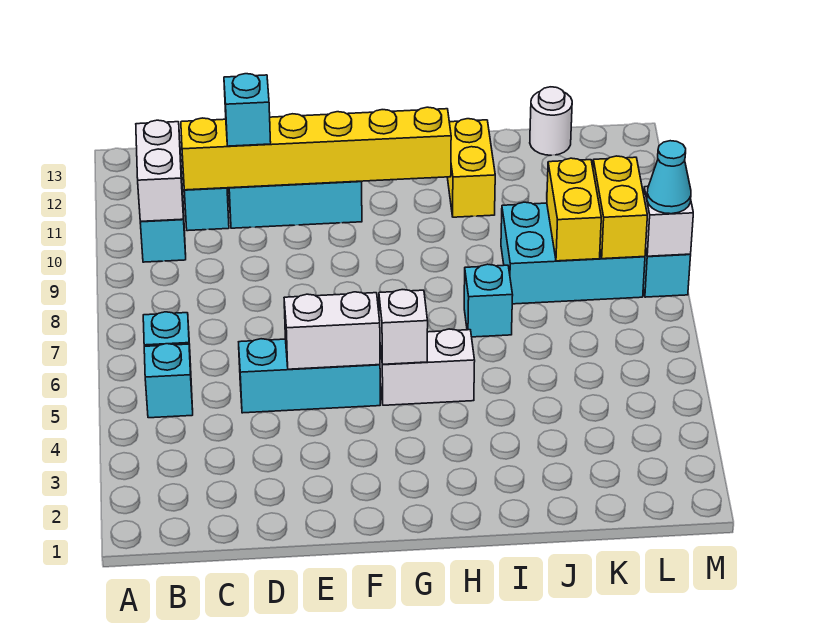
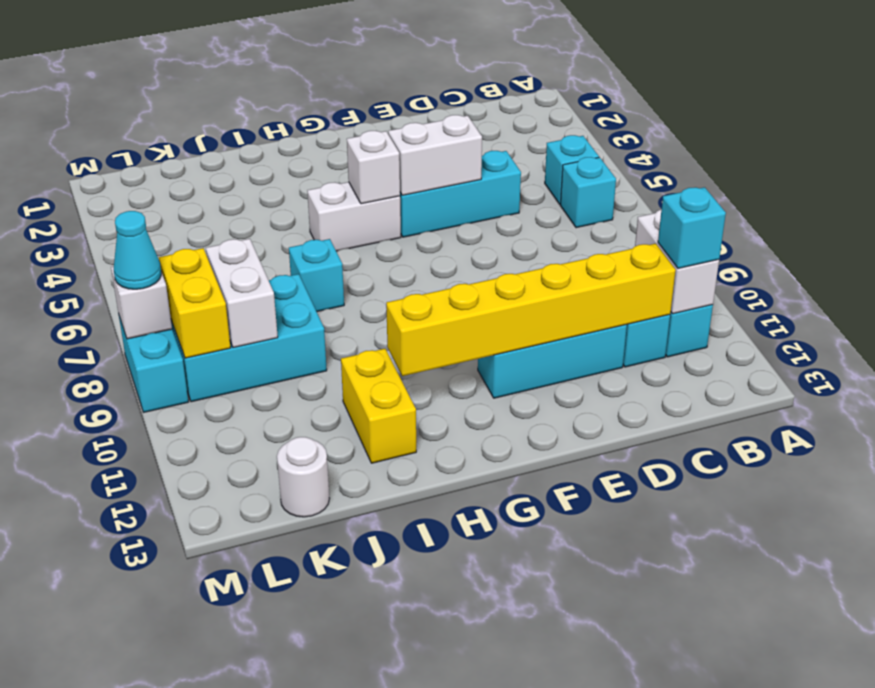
cyan brick D11 level 3 -> cyan brick B11 level 3
yellow brick K8:K9 level 2 -> white brick K8:K9 level 2

